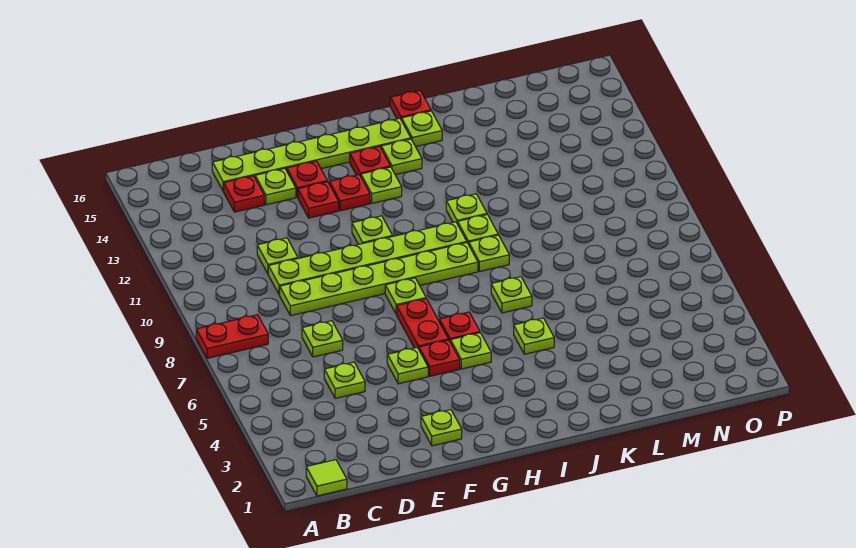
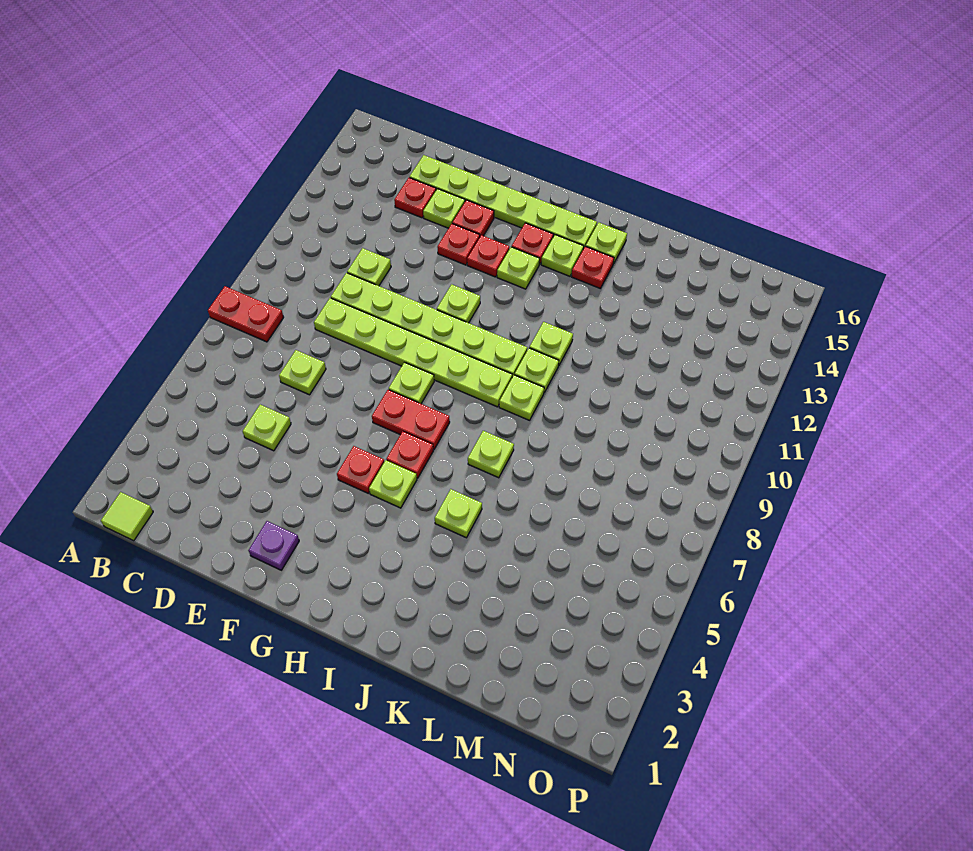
lime plate F2 level 1 -> purple plate F2 level 1
lime plate F5 level 1 -> none
red plate G6:G7 level 1 -> red plate G7:H7 level 1
red plate J16 level 1 -> red plate J14 level 1

